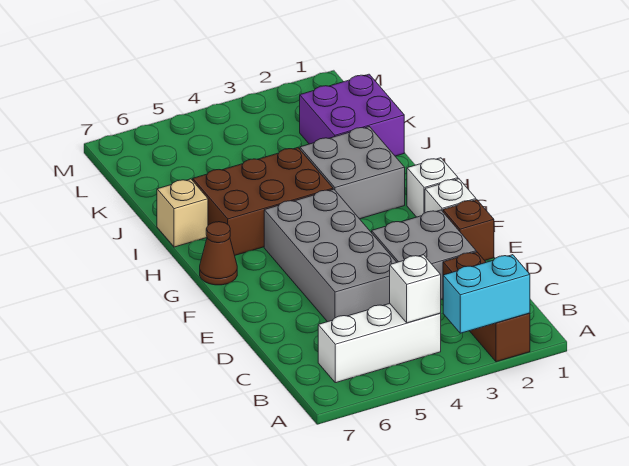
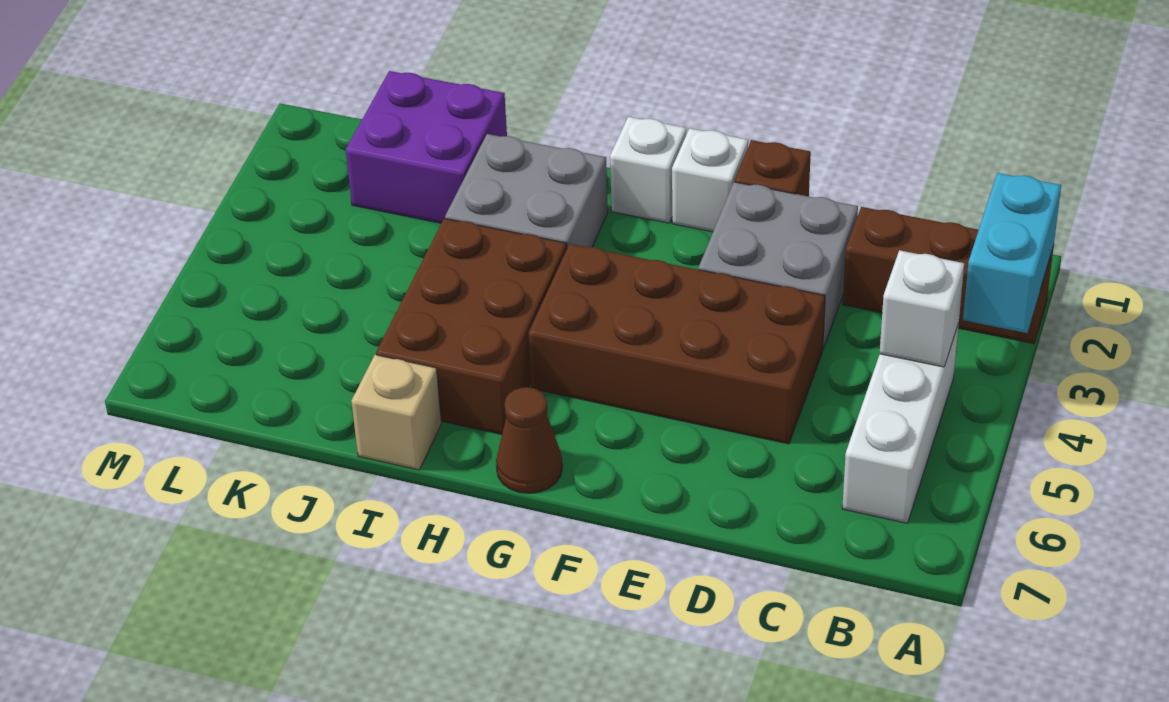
grey brick D4:G5 level 1 -> brown brick D4:G5 level 1

